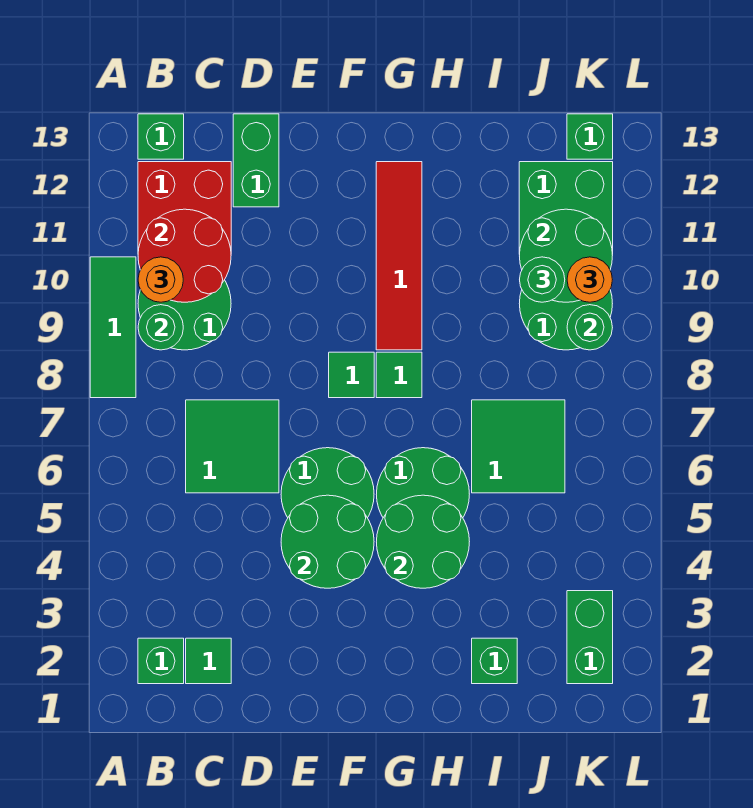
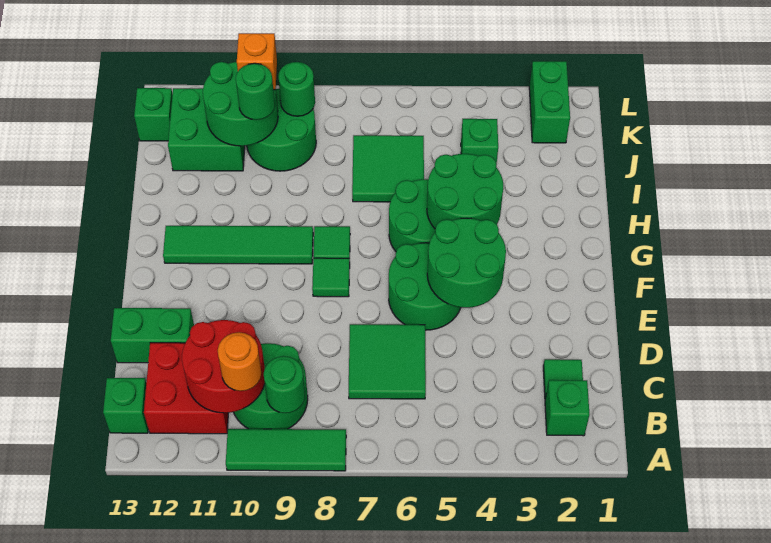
red tile G9:G12 level 1 -> green tile G9:G12 level 1
green brick I2 level 1 -> green brick J4 level 1
green brick K2:K3 level 1 -> green brick K2:L2 level 1
orange round brick K10 level 3 -> orange brick K10 level 3

